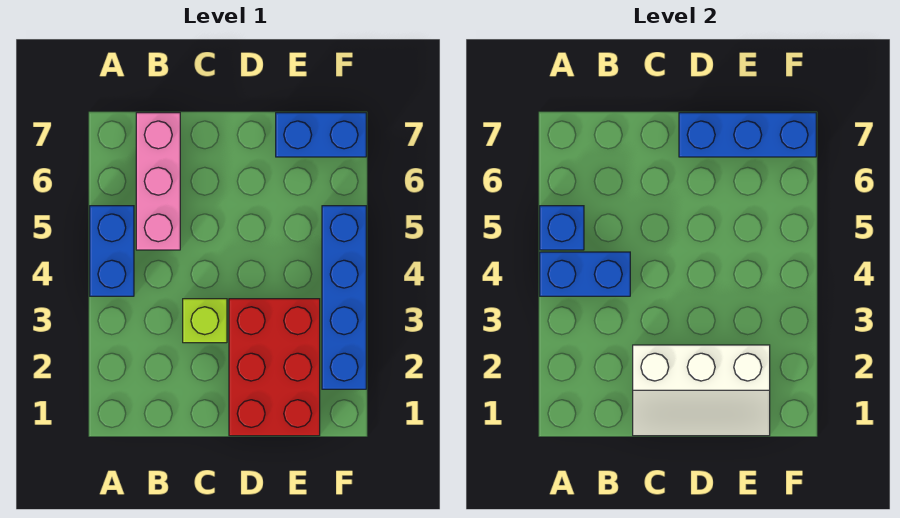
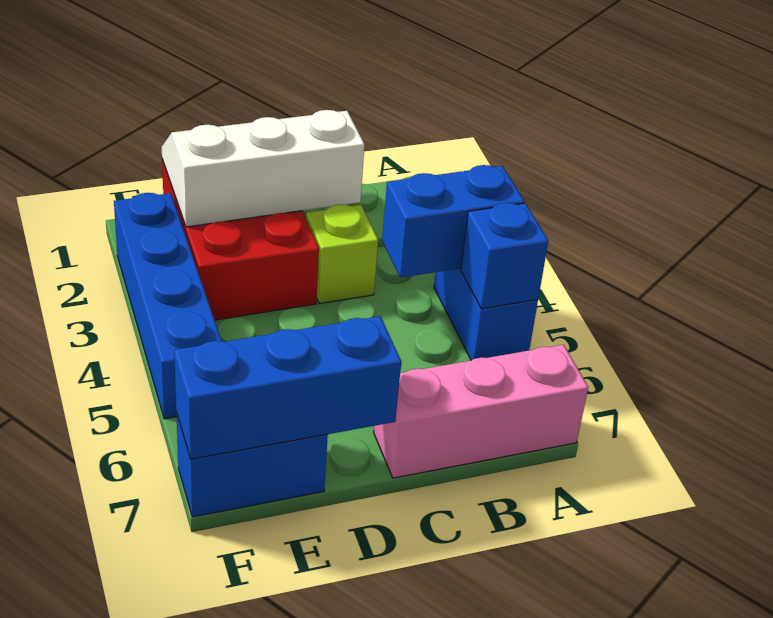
pink brick B5:B7 level 1 -> pink brick A7:C7 level 1

